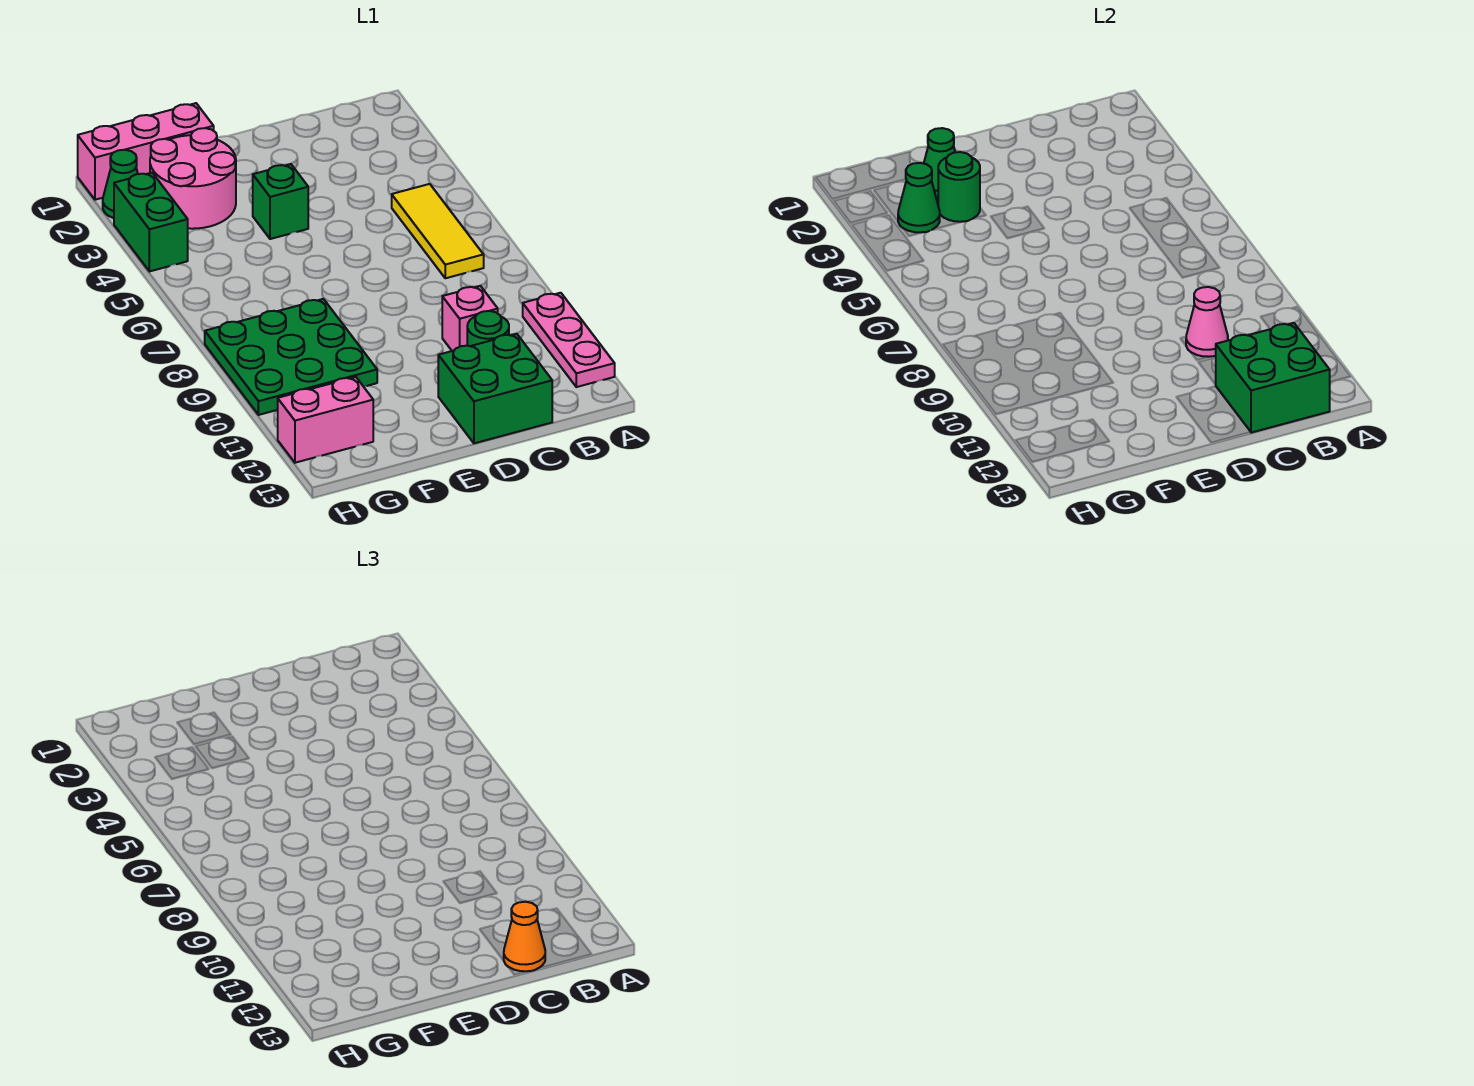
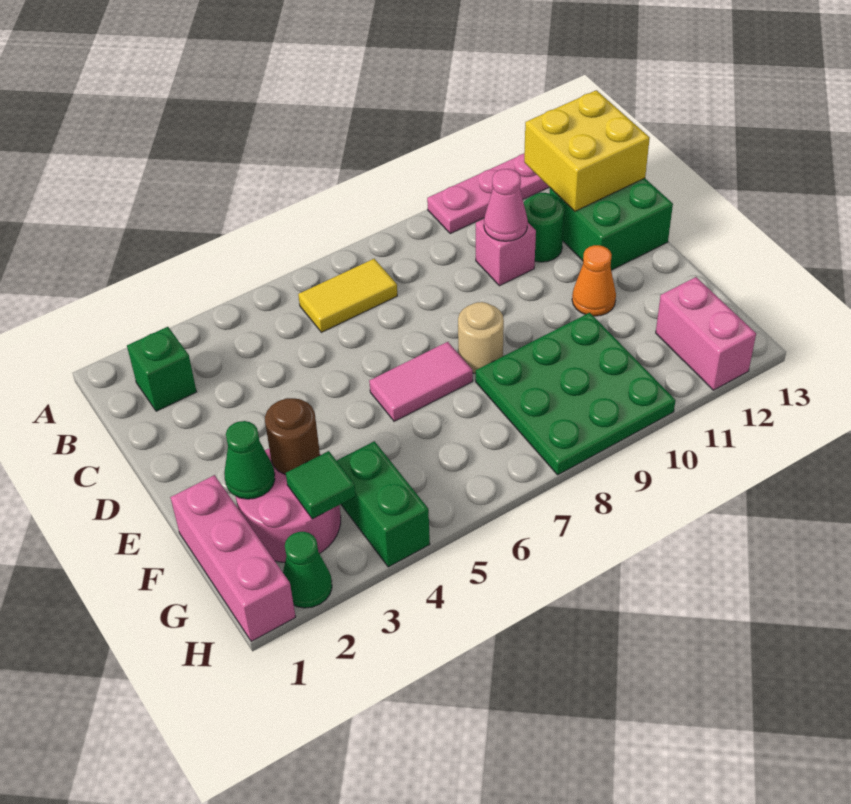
yellow tile B5:B7 level 1 -> yellow tile B6:B7 level 1
green brick B12:C13 level 2 -> yellow brick B12:C13 level 2
orange cone C13 level 3 -> orange cone E11 level 1
green brick E4 level 1 -> green brick B2 level 1
none -> pink tile E6:E7 level 1
none -> tan round brick E8 level 1
green round brick F3 level 2 -> brown round brick F3 level 2
green cone G3 level 2 -> green tile G3 level 2
green brick H3:H4 level 1 -> green brick G4:H4 level 1

